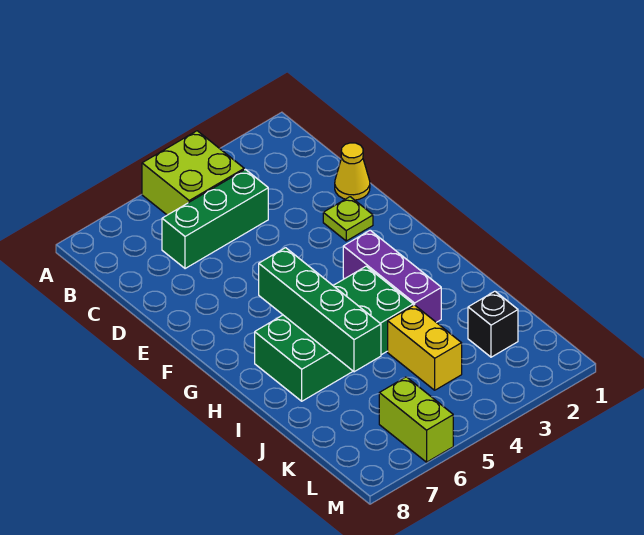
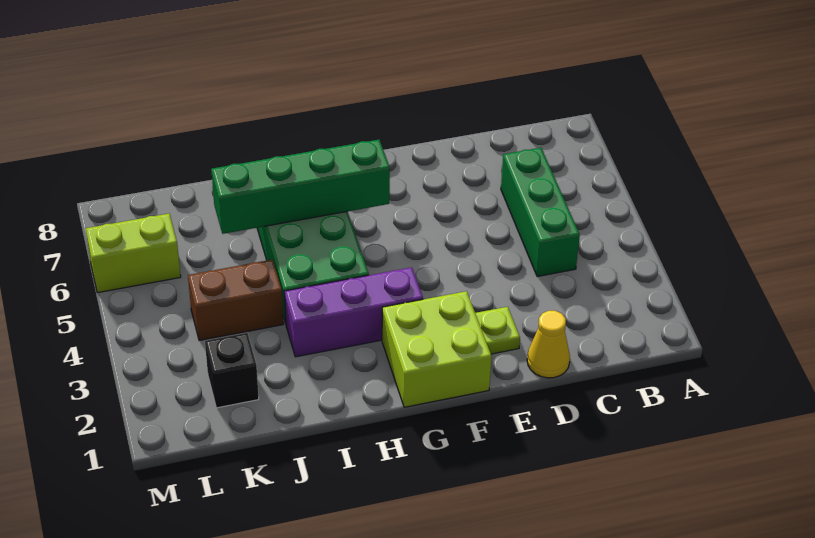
lime brick A4:B5 level 1 -> lime brick F1:G2 level 1
yellow brick J4:K4 level 1 -> brown brick J4:K4 level 1

